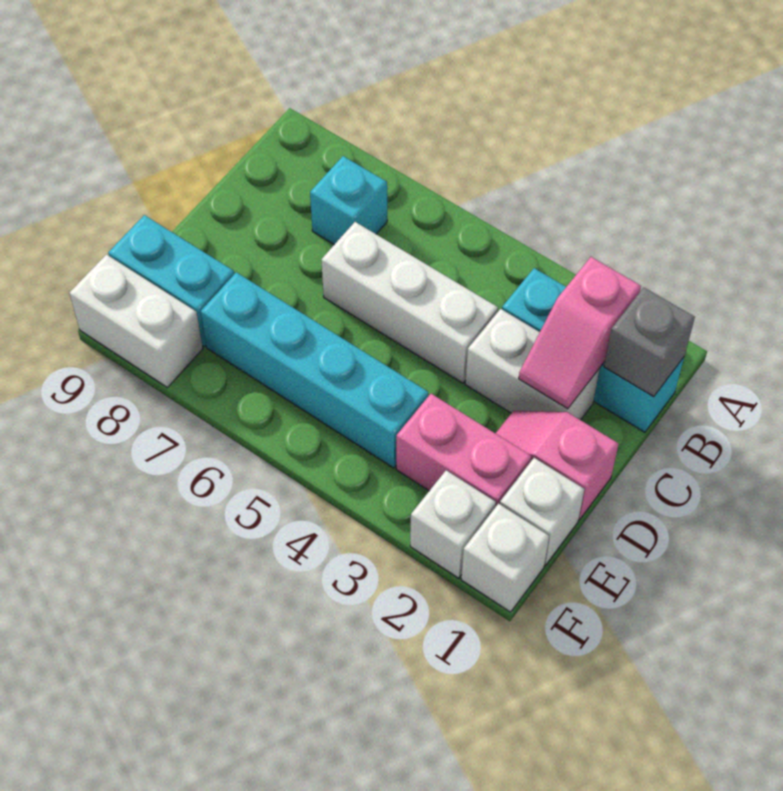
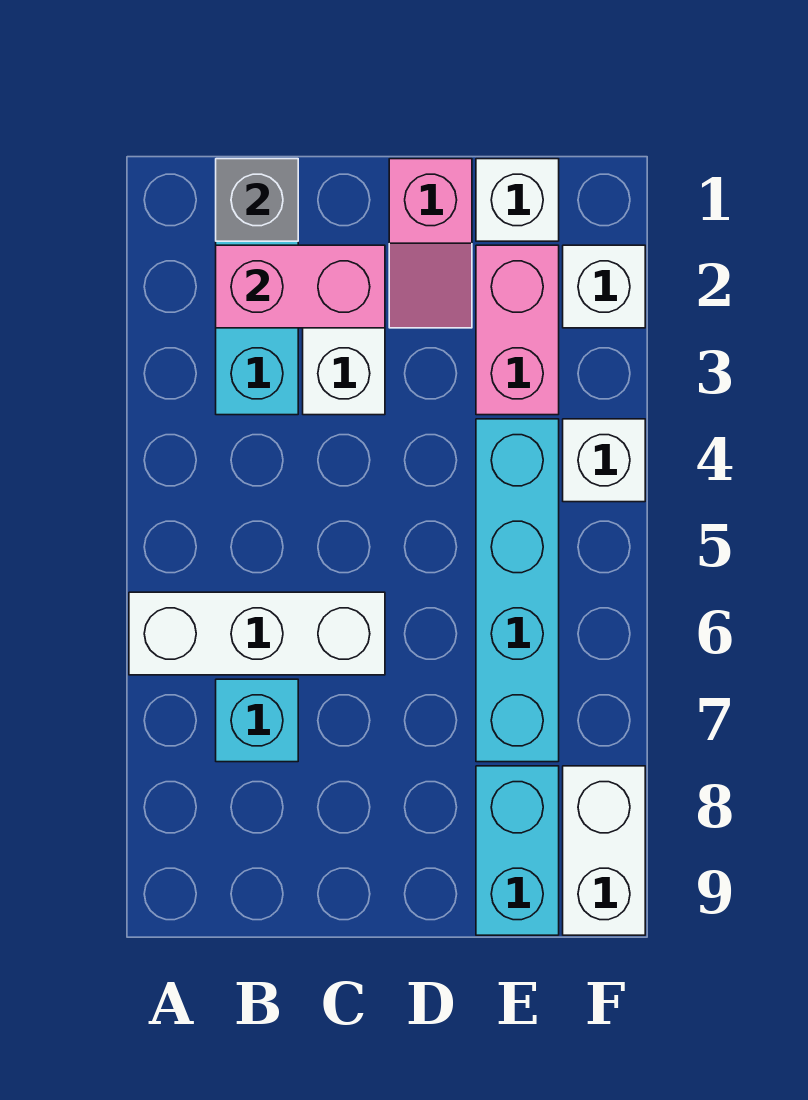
pink slope B2:C2 level 2 top B -> pink brick B2:C2 level 2
white brick C4:C6 level 1 -> white brick A6:C6 level 1
white brick F1 level 1 -> white brick F4 level 1

